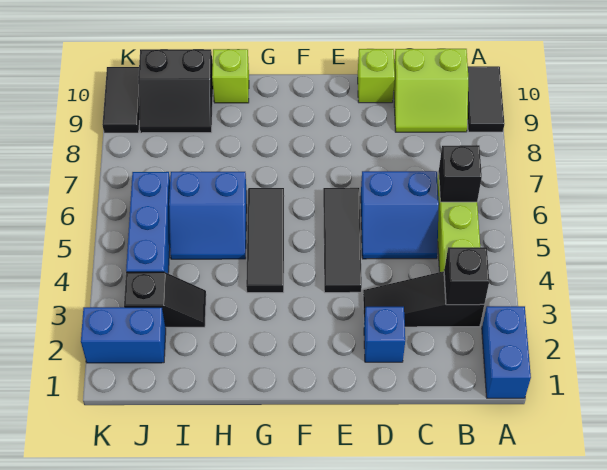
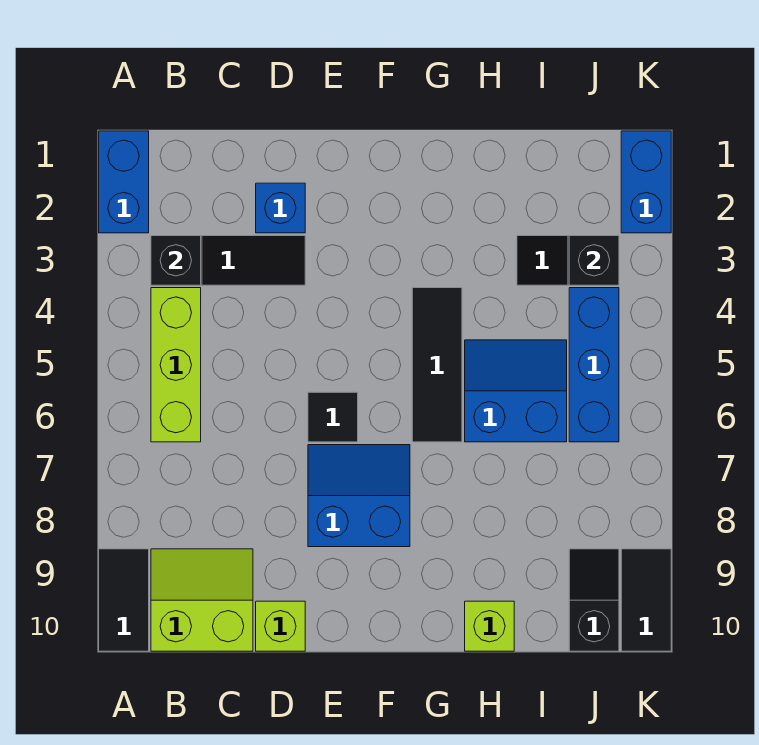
black brick B6 level 2 -> black brick J3 level 2
blue slope C5:D6 level 1 top 6 -> blue slope E7:F8 level 1 top 8
black tile E4:E6 level 1 -> black tile E6 level 1
black slope I9:J10 level 1 top 10 -> black slope J9:J10 level 1 top 10
blue brick J2:K2 level 1 -> blue brick K1:K2 level 1

